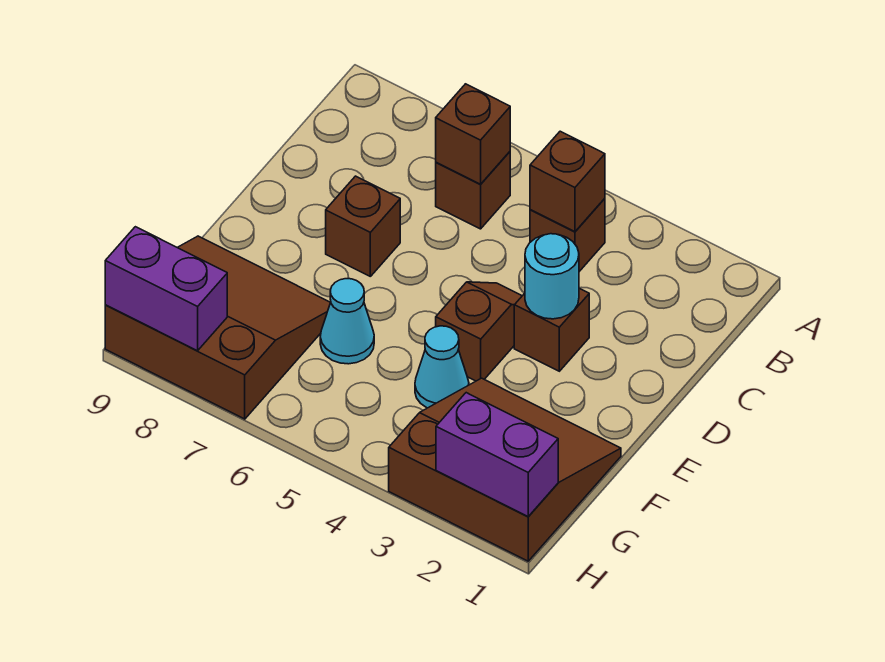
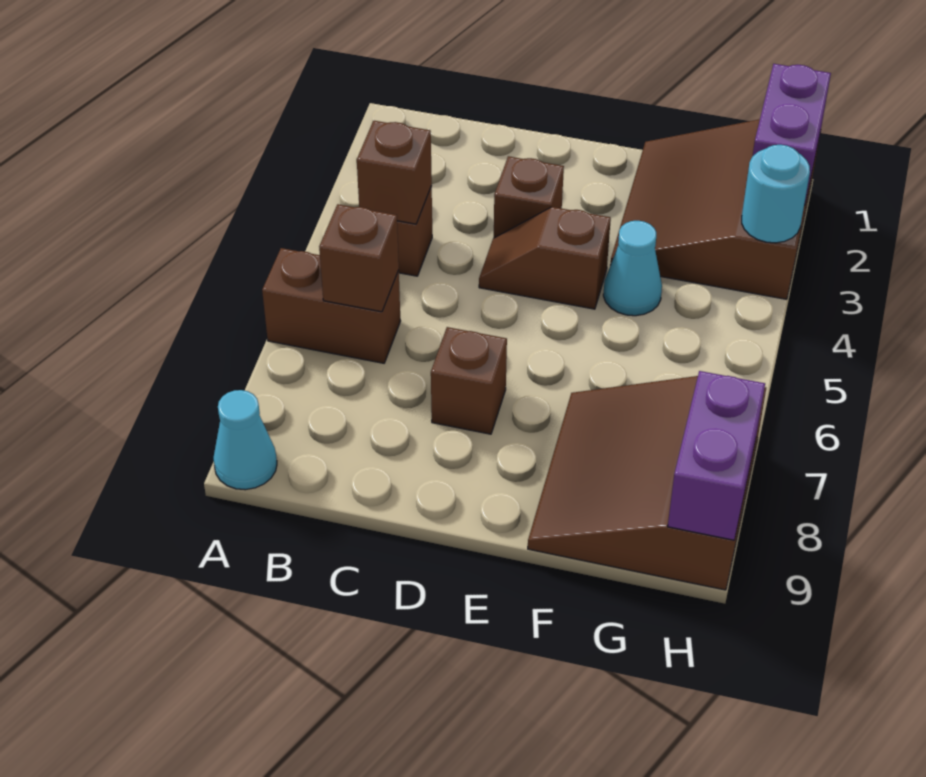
brown brick B6 level 1 -> brown brick A6:B6 level 1
cyan round brick D3 level 2 -> cyan round brick H3 level 2
cyan cone F6 level 1 -> cyan cone A9 level 1

